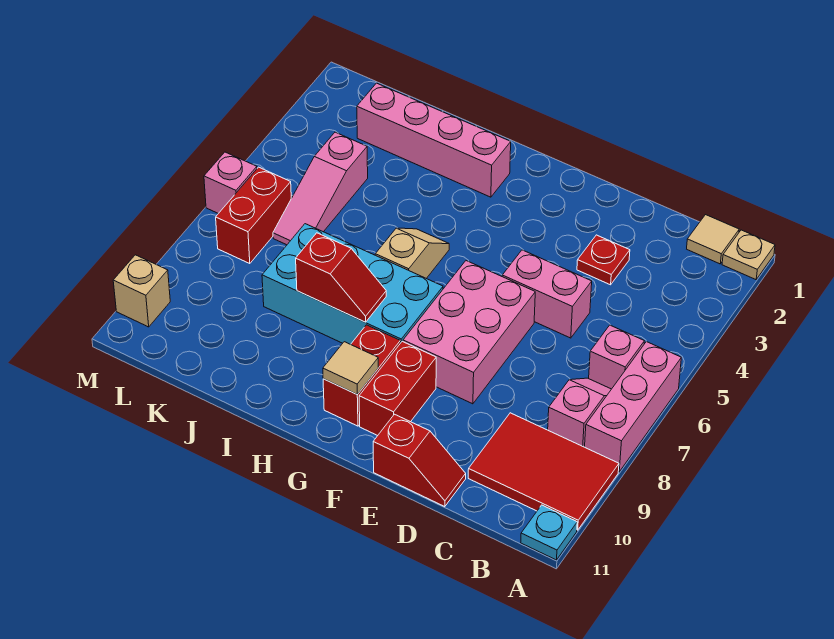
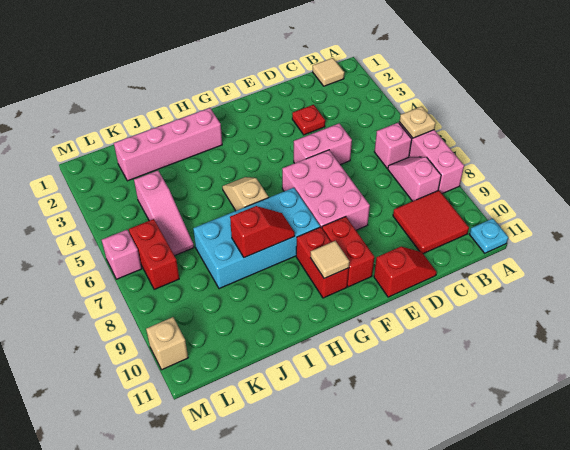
tan plate A1 level 1 -> tan plate A6 level 2
red tile A9:C10 level 1 -> red tile B9:C10 level 1

